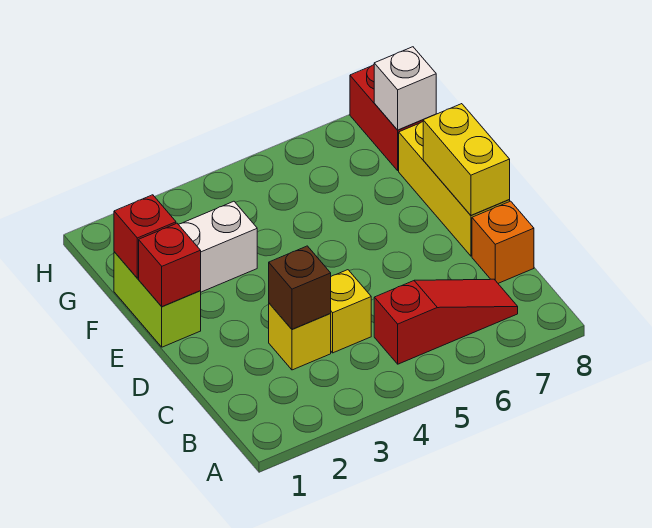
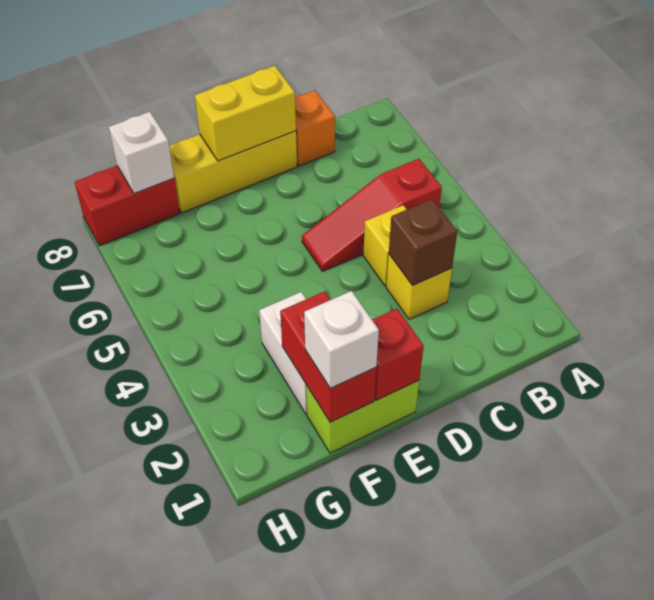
red slope B5:B7 level 1 top 5 -> red slope B5:D5 level 1 top B
red brick F1 level 2 -> red brick F1:F2 level 2
none -> white brick F1 level 3

